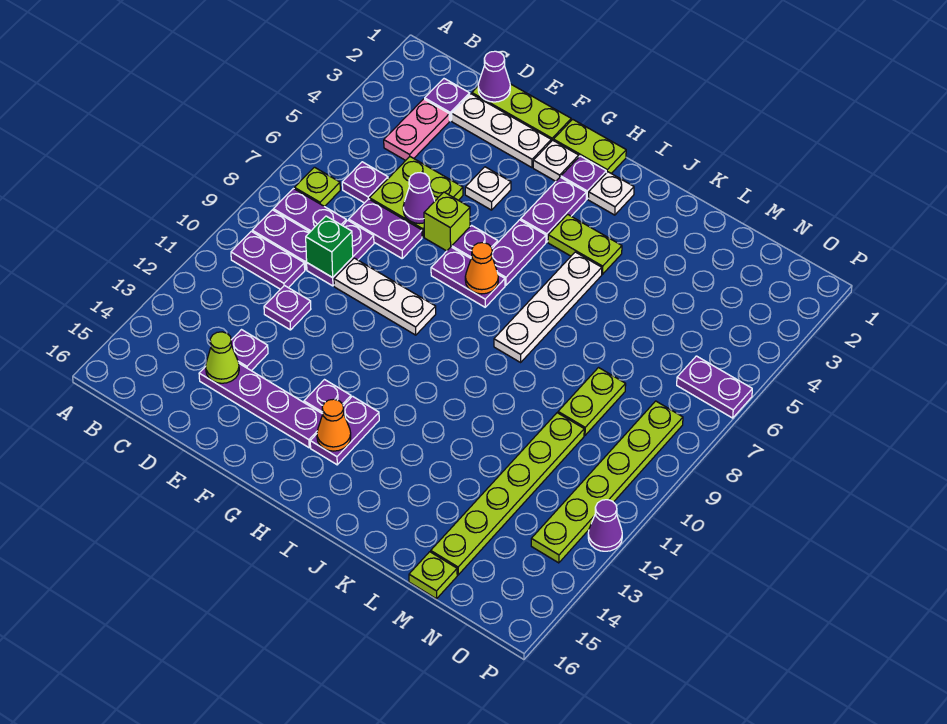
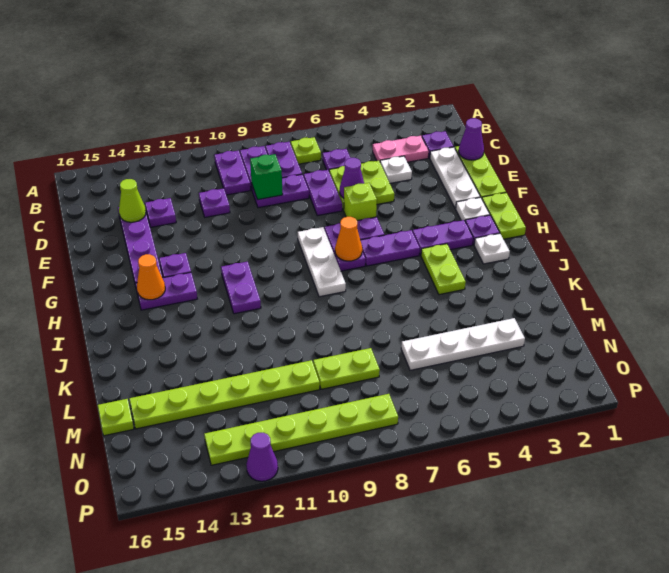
white plate E9:G9 level 1 -> white plate G8:I8 level 1
white plate F4 level 1 -> white plate D4 level 1
white plate J5:J8 level 1 -> white plate M3:M6 level 1
purple plate O6:P6 level 1 -> purple plate H11:I11 level 1

